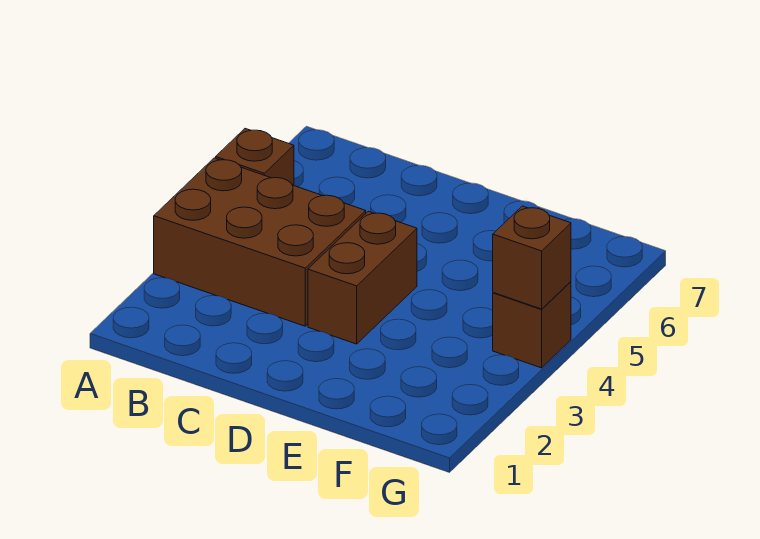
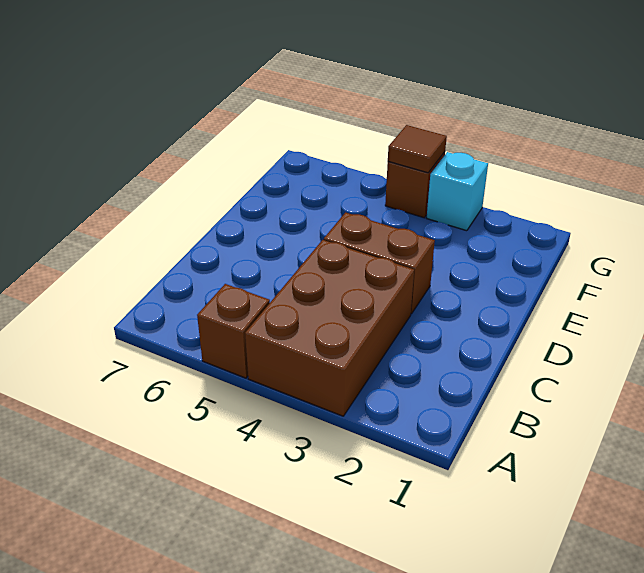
none -> cyan brick G3 level 1
brown brick G4 level 2 -> brown tile G4 level 2

